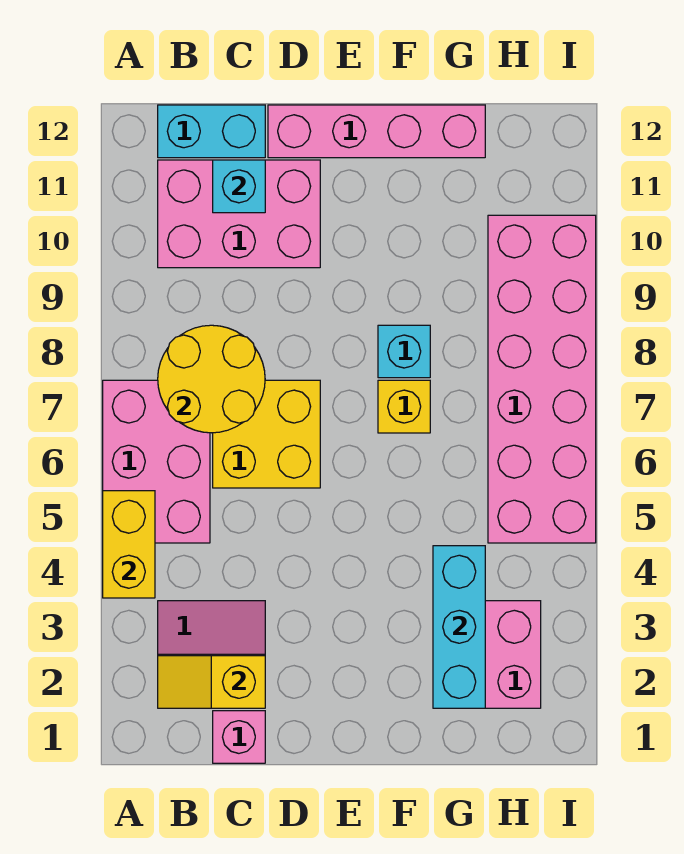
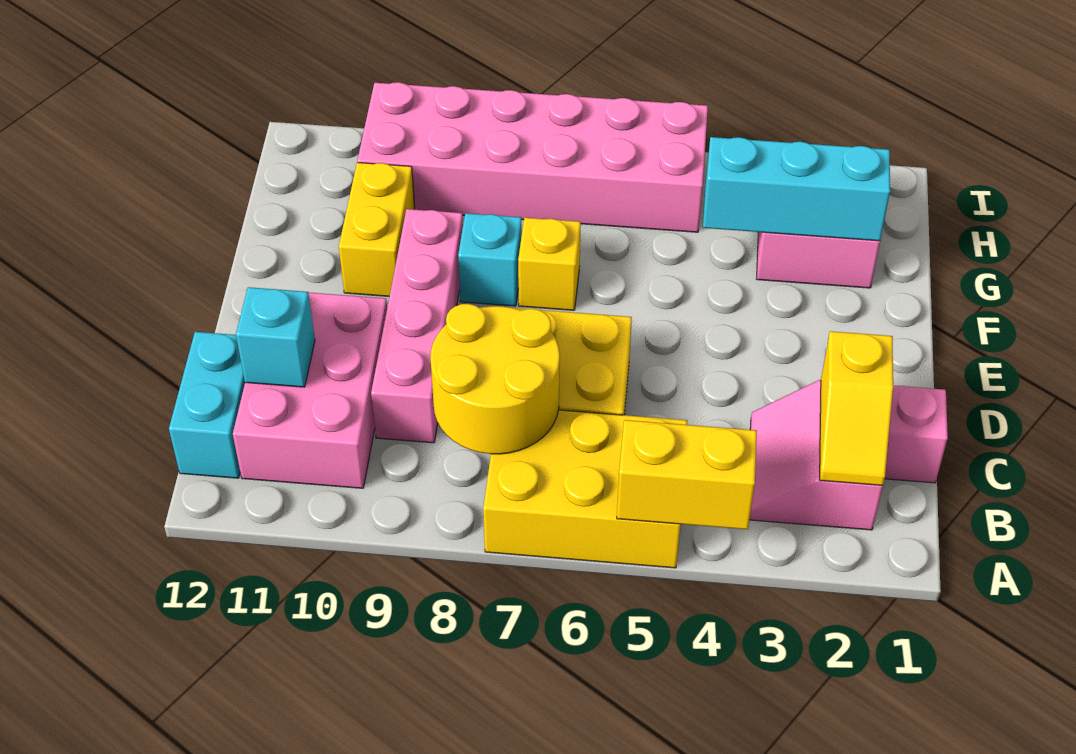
pink brick A5:B7 level 1 -> yellow brick A5:B7 level 1
pink brick D12:G12 level 1 -> pink brick C9:F9 level 1
none -> yellow brick F10:G10 level 1

